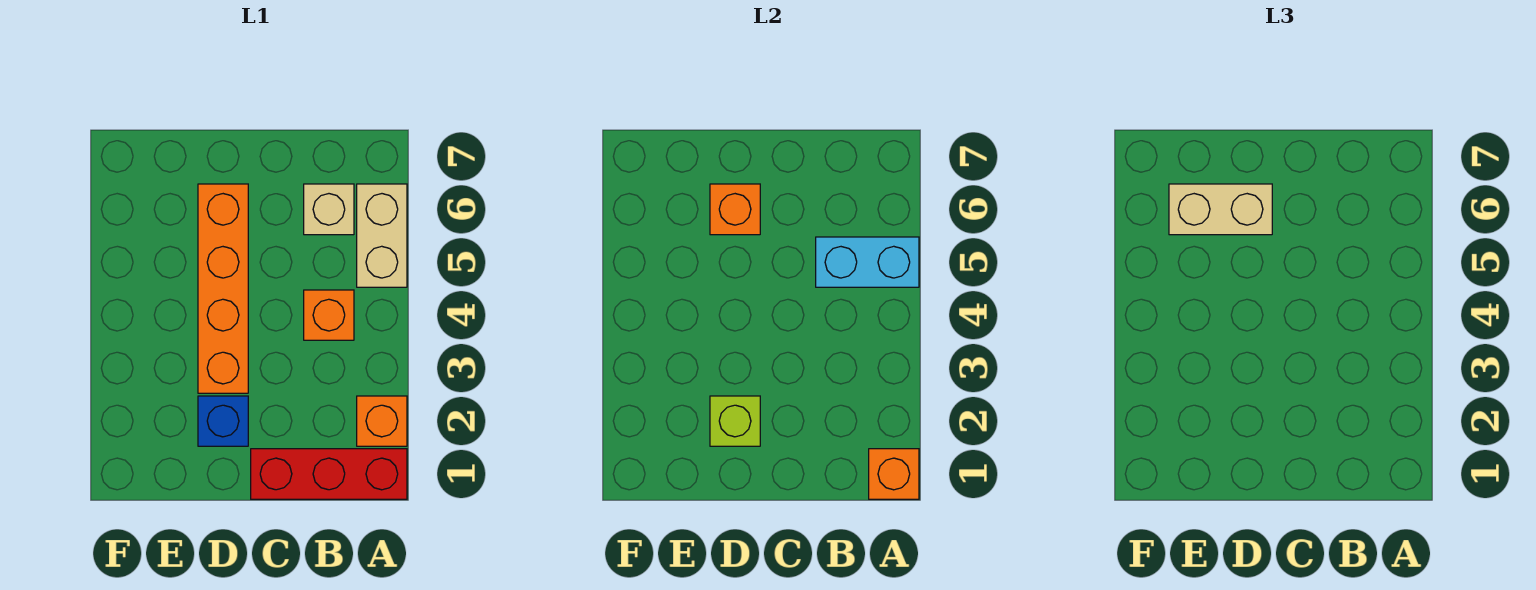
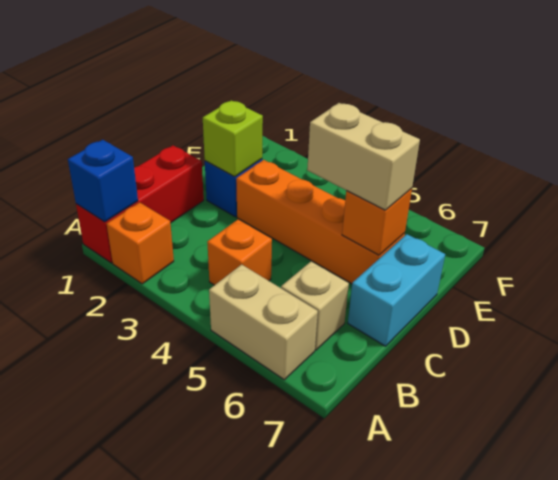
orange brick A1 level 2 -> blue brick A1 level 2
cyan brick A5:B5 level 2 -> cyan brick C7:D7 level 1
tan brick D6:E6 level 3 -> tan brick D5:D6 level 3

